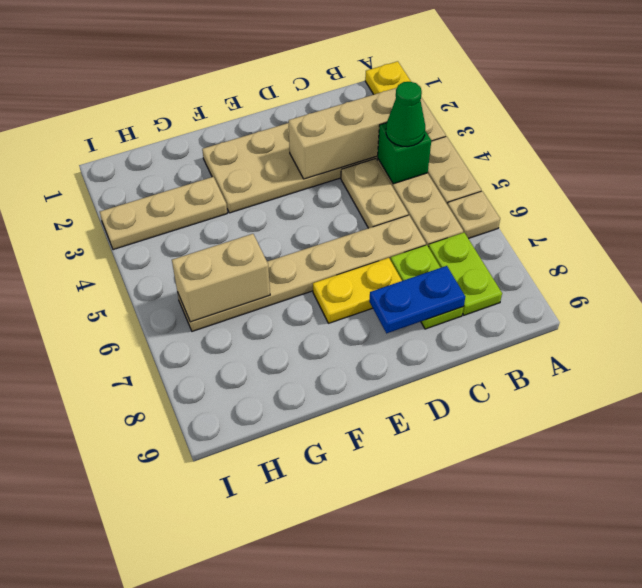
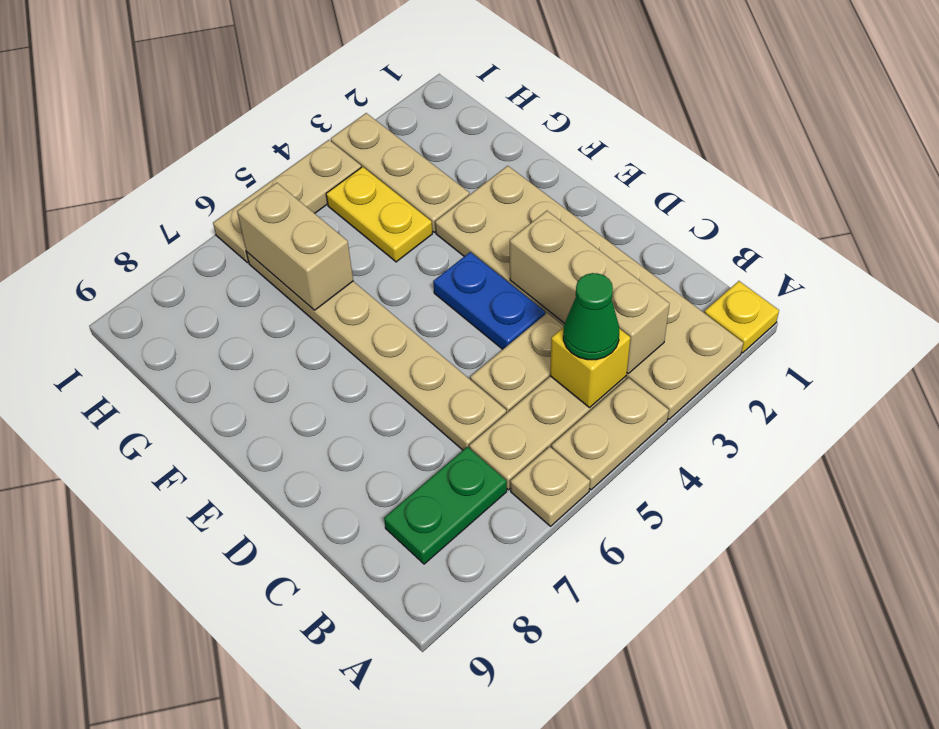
green brick B4 level 2 -> yellow brick B4 level 2
lime plate B7:B8 level 1 -> green plate B7:B8 level 1
lime plate C7:C8 level 1 -> none
blue plate C8:D8 level 2 -> blue plate D4:E4 level 1
yellow plate D7:E7 level 1 -> yellow plate G4:H4 level 1
none -> tan plate I4:I6 level 1

